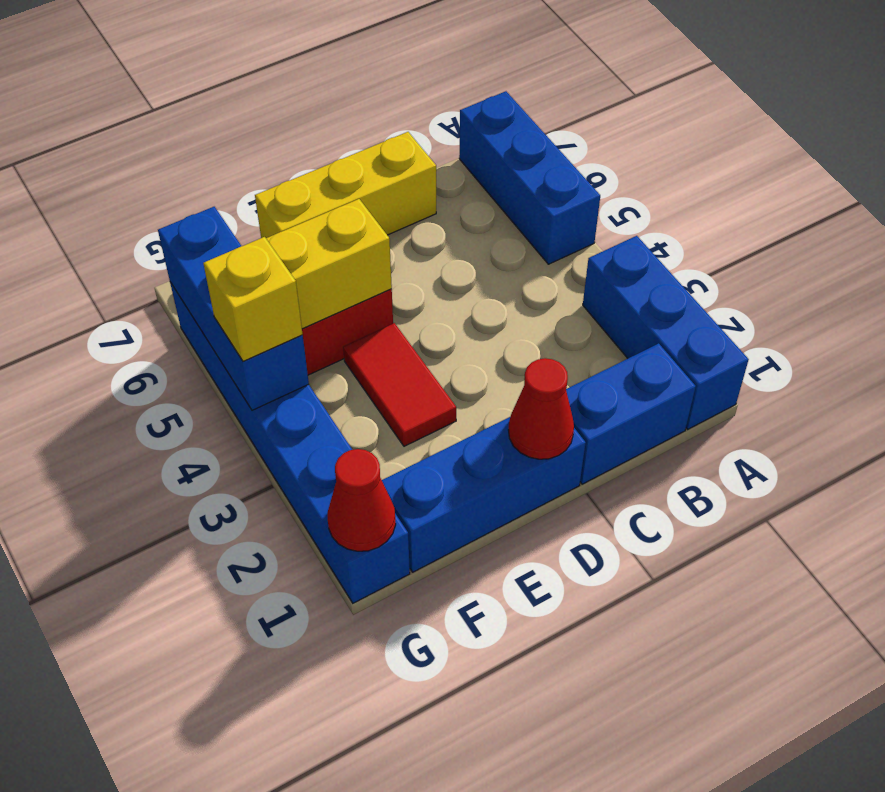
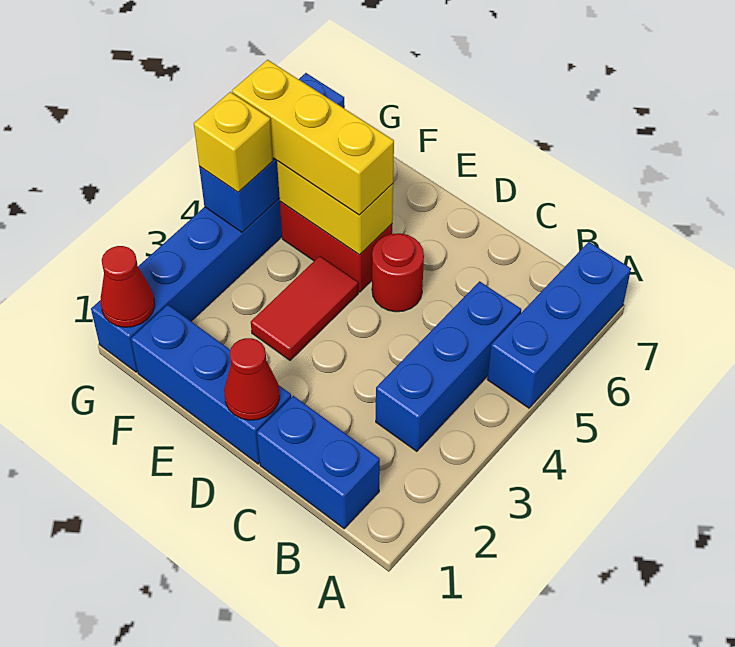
blue brick A1:A3 level 1 -> blue brick B3:B5 level 1
yellow brick C7:E7 level 1 -> yellow brick E5:G5 level 3
none -> red round brick D5 level 1

